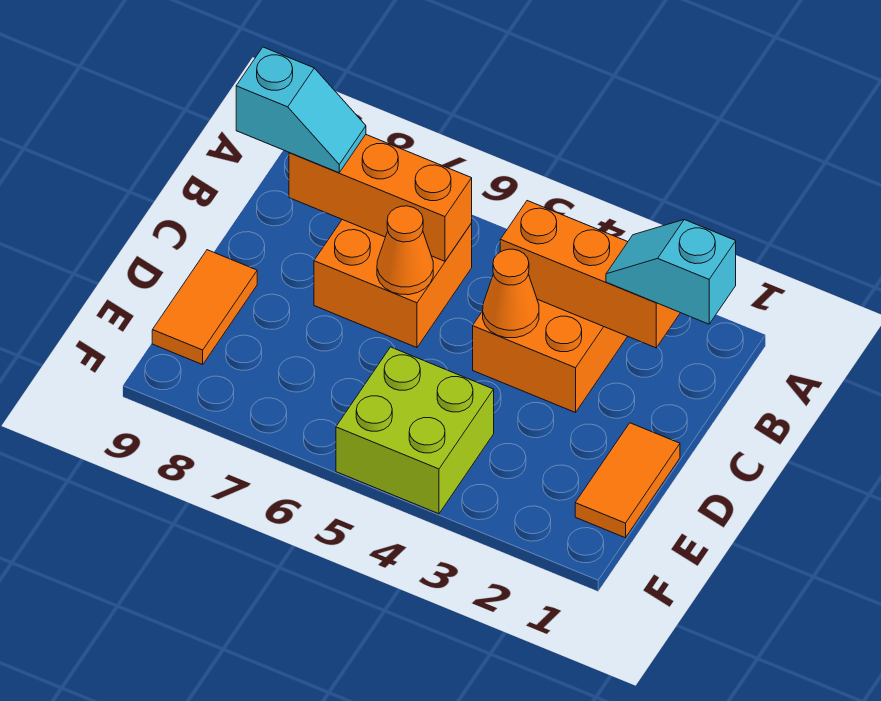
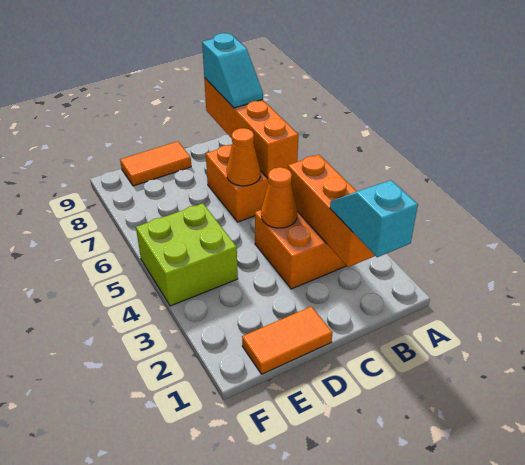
orange brick B6:B8 level 2 -> orange brick B6:B9 level 2

